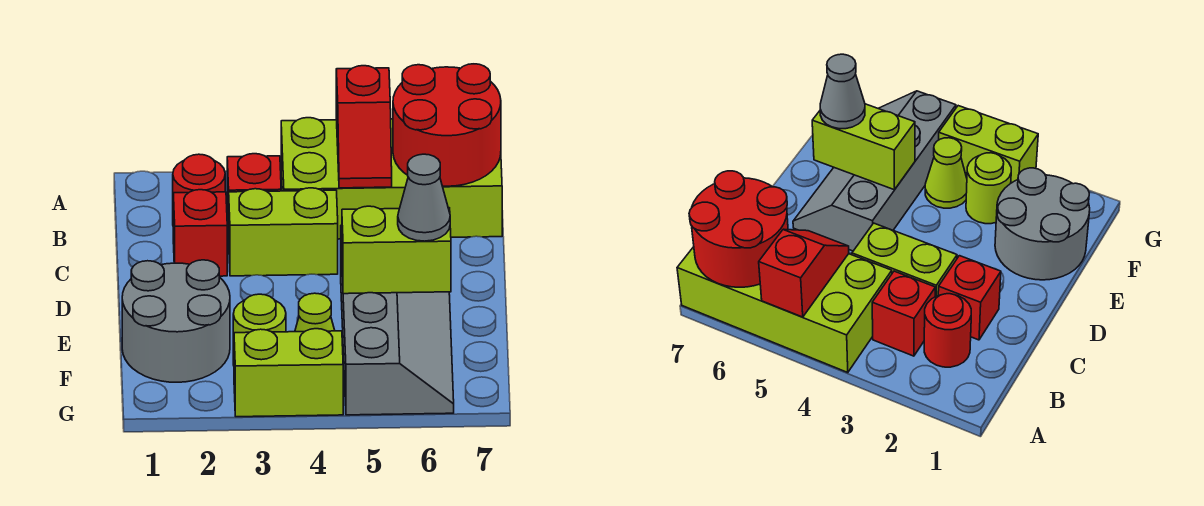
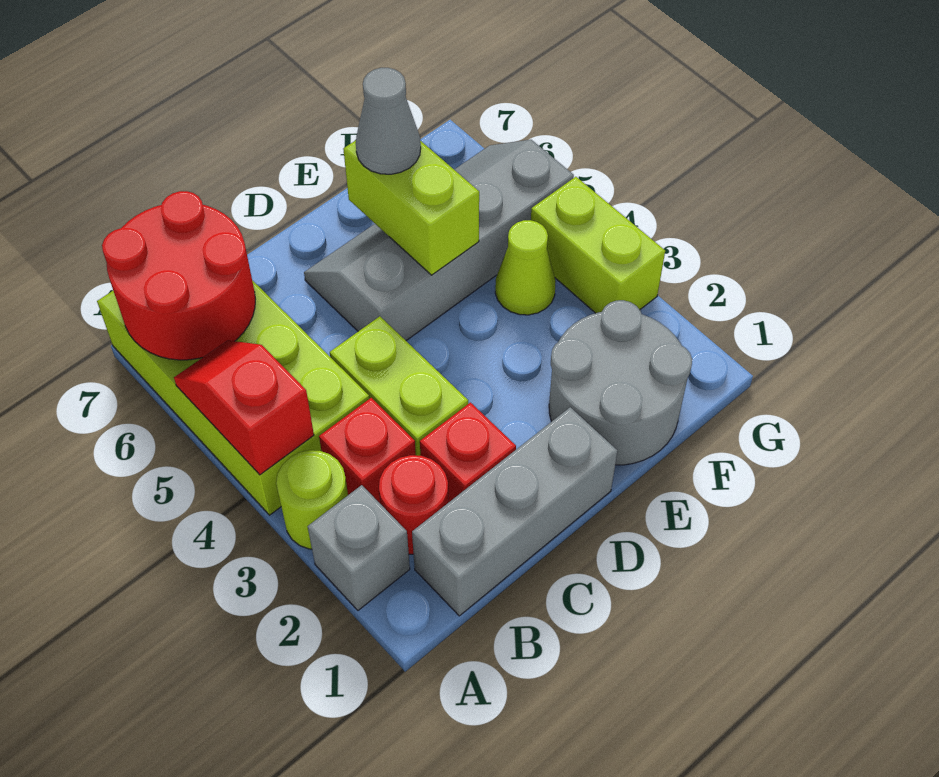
none -> grey brick A2 level 1
red slope A5:B5 level 2 top A -> red slope A4:A5 level 2 top 4
none -> grey brick B1:D1 level 1
lime round brick F3 level 1 -> lime round brick A3 level 1

